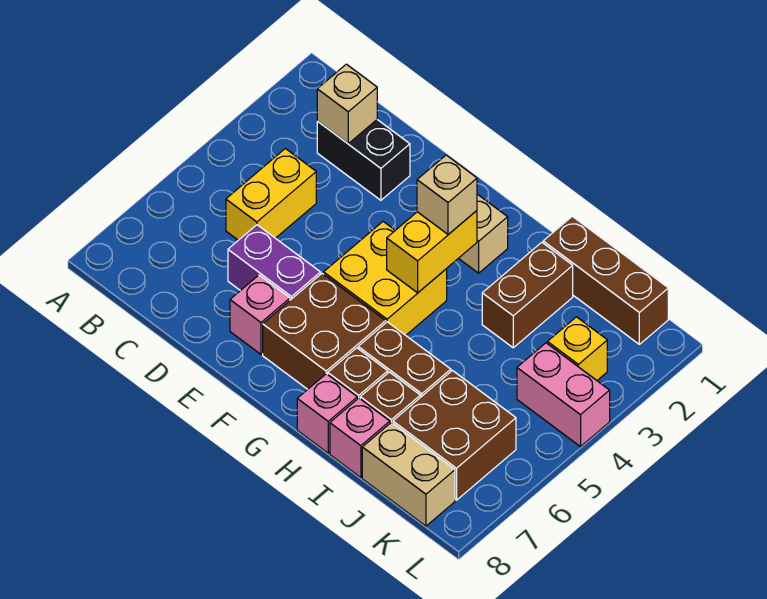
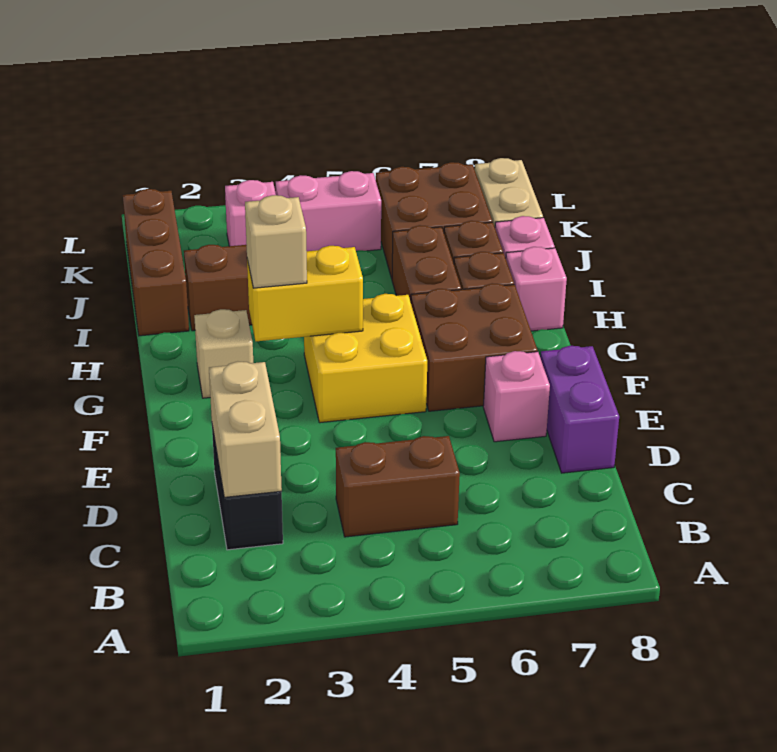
tan brick C2 level 2 -> tan brick C2:D2 level 2
yellow brick C4:C5 level 1 -> brown brick C4:C5 level 1
purple brick D6:E6 level 1 -> purple brick D8:E8 level 1
yellow brick K3 level 1 -> pink brick K3 level 1
pink brick K4:L4 level 1 -> pink brick K4:K5 level 1

